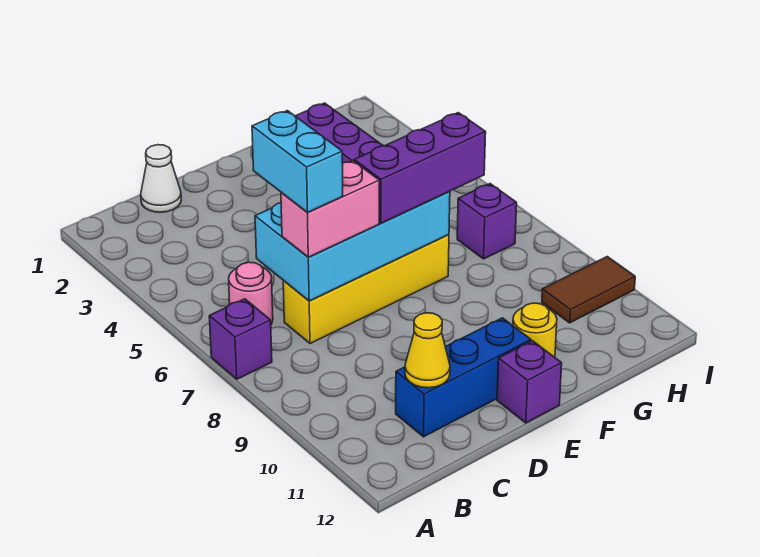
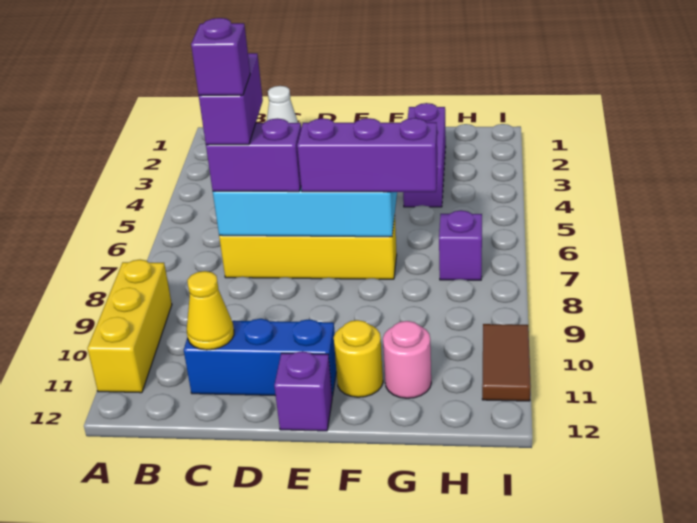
purple brick A7 level 1 -> purple brick C7 level 5
none -> yellow brick A9:A11 level 1
pink round brick B6 level 1 -> pink round brick G11 level 1
cyan brick C6:C7 level 4 -> purple brick C6:C7 level 4
pink brick C7:D7 level 3 -> purple brick C7:D7 level 3
brown tile H10:I10 level 1 -> brown tile I10:I11 level 1

